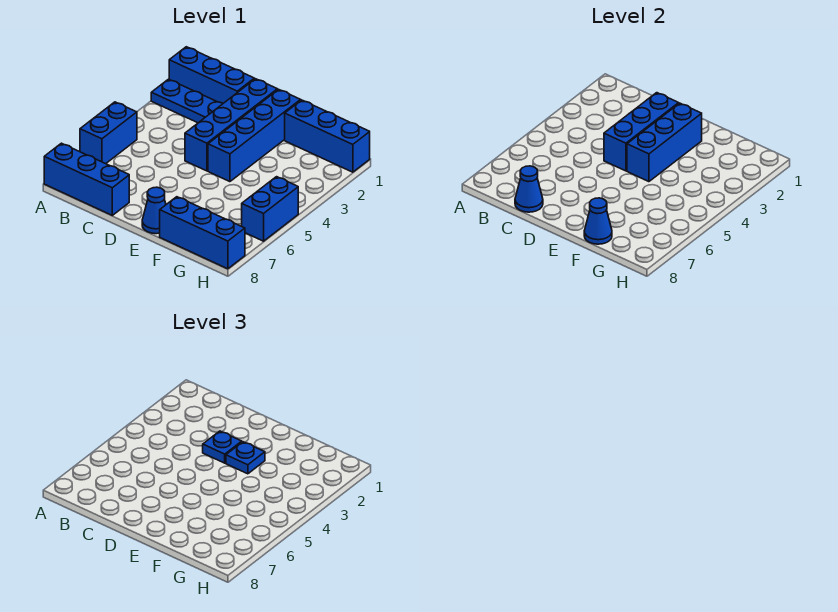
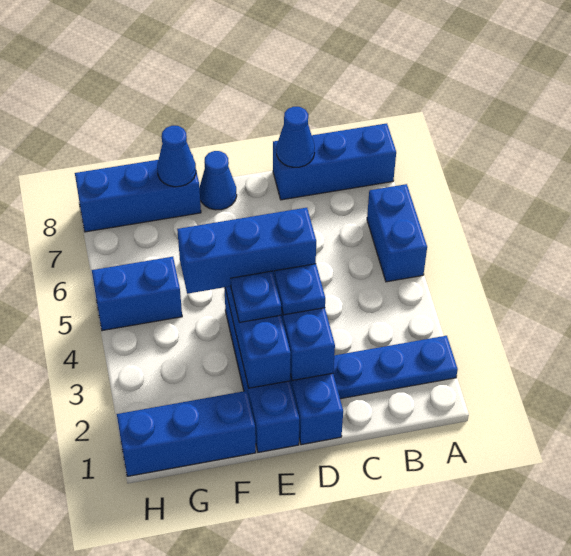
blue brick A1:C1 level 1 -> blue brick D4:F4 level 3
blue brick H5:H6 level 1 -> blue brick G5:H5 level 1

